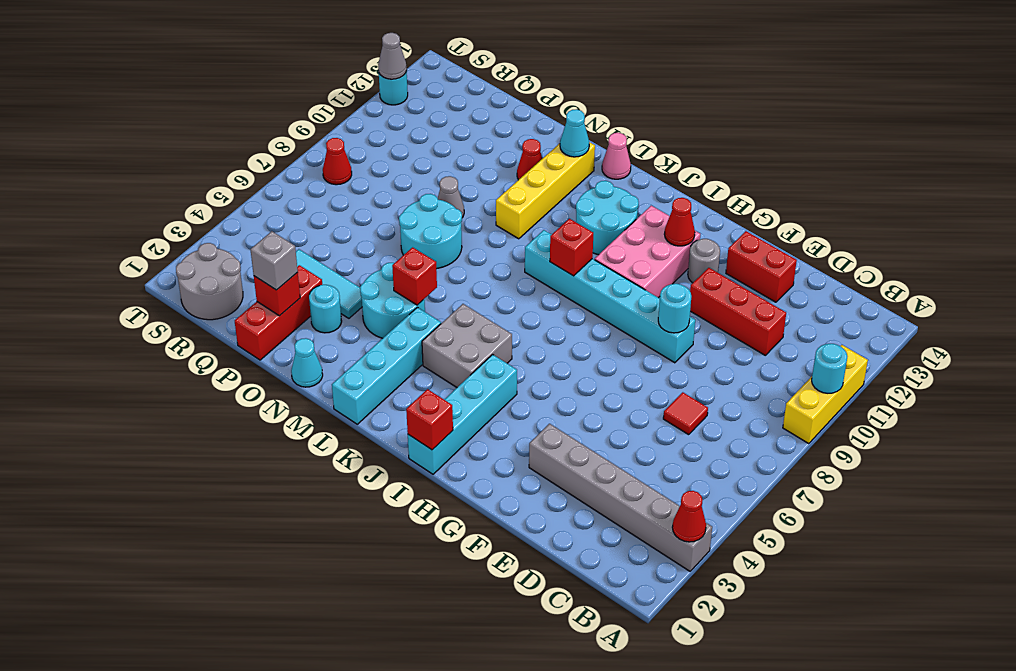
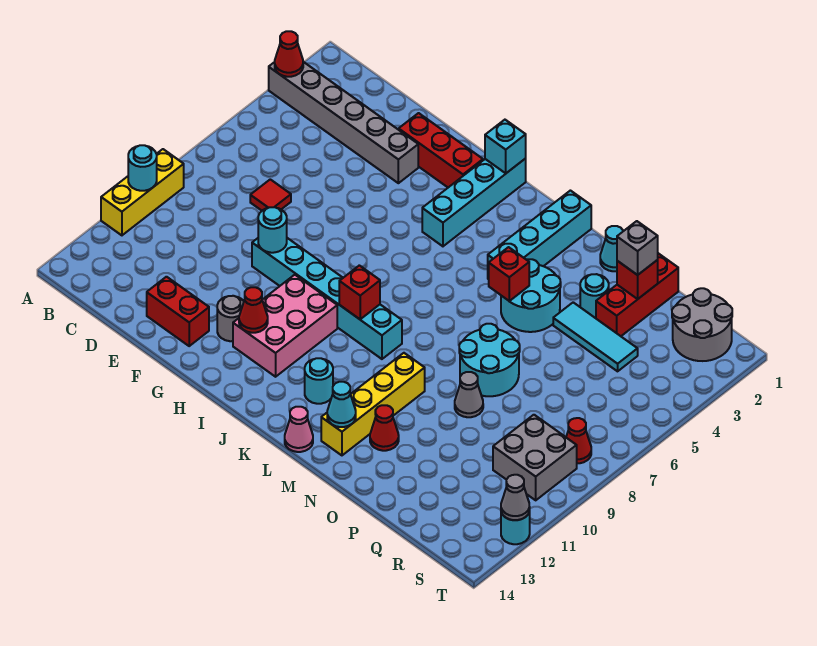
red brick D11:F11 level 1 -> red brick F2:H2 level 1
red brick I1 level 2 -> cyan brick I1 level 2
grey brick J4:K5 level 1 -> grey brick R9:S10 level 1
cyan round brick J11:K12 level 1 -> cyan round brick K12 level 1

